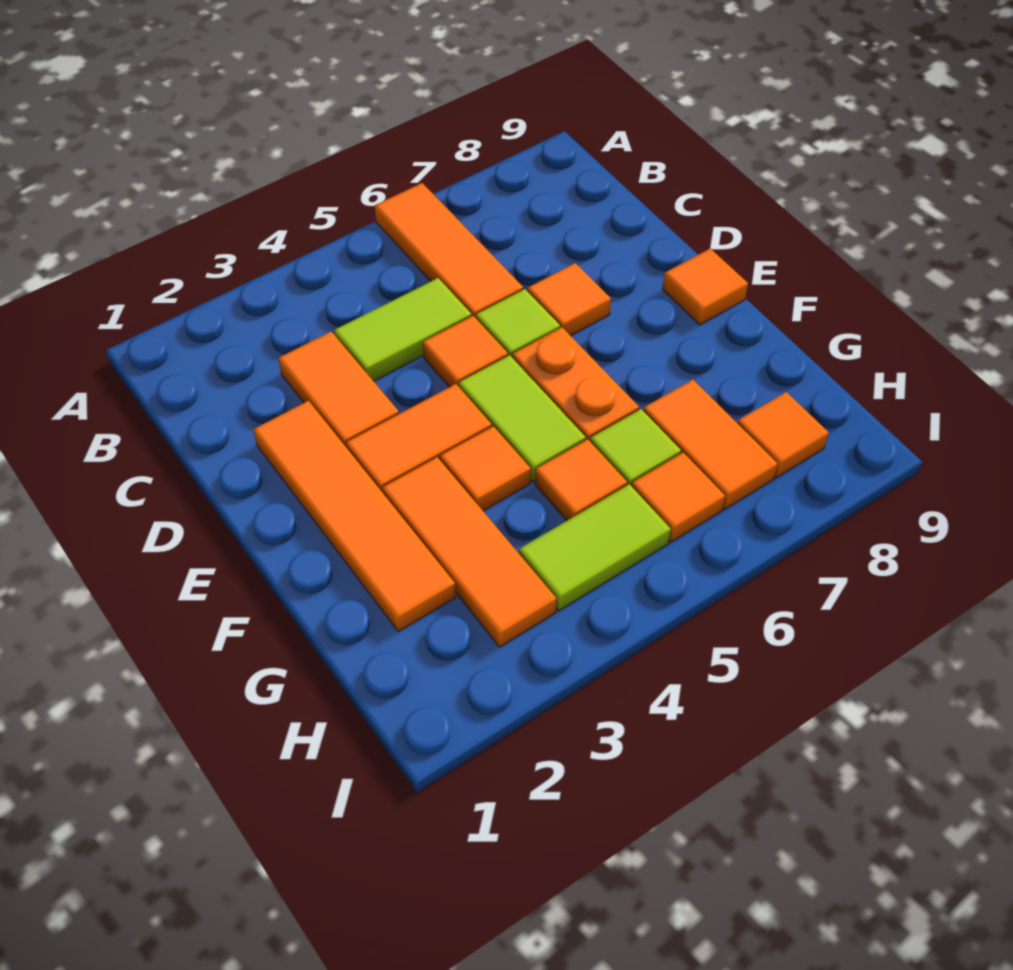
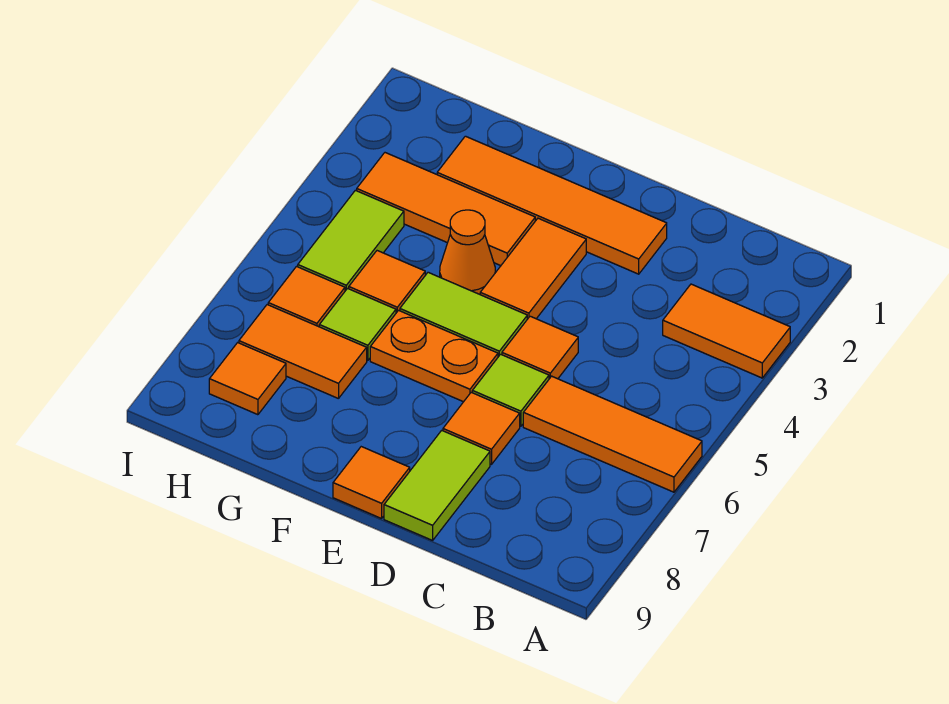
orange tile C3:D3 level 1 -> orange tile A3:B3 level 1
lime tile C4:C5 level 1 -> lime tile D8:D9 level 1
orange tile F4 level 1 -> orange cone F4 level 1

